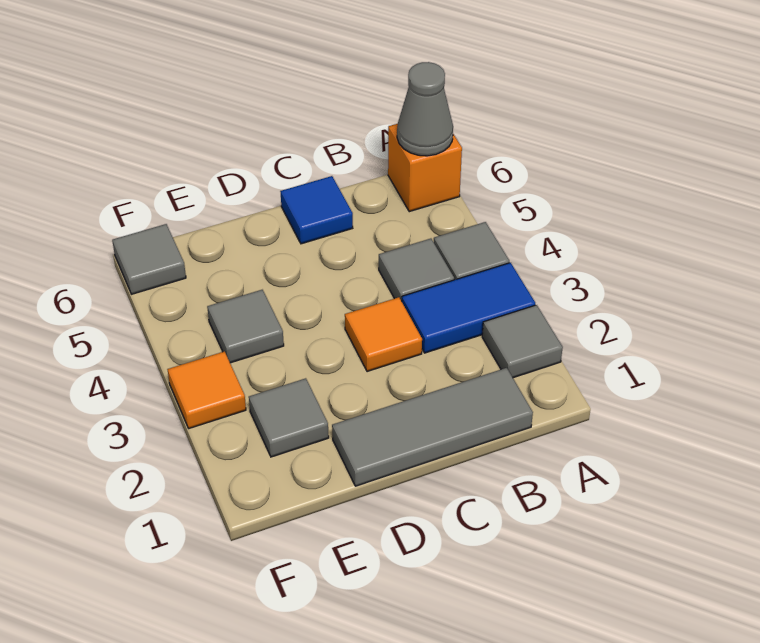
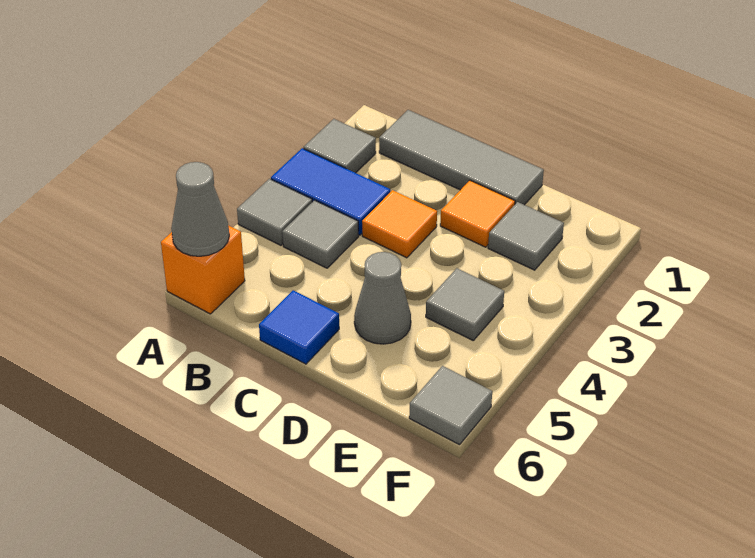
none -> grey cone D5 level 1
orange tile F3 level 1 -> orange tile D2 level 1

